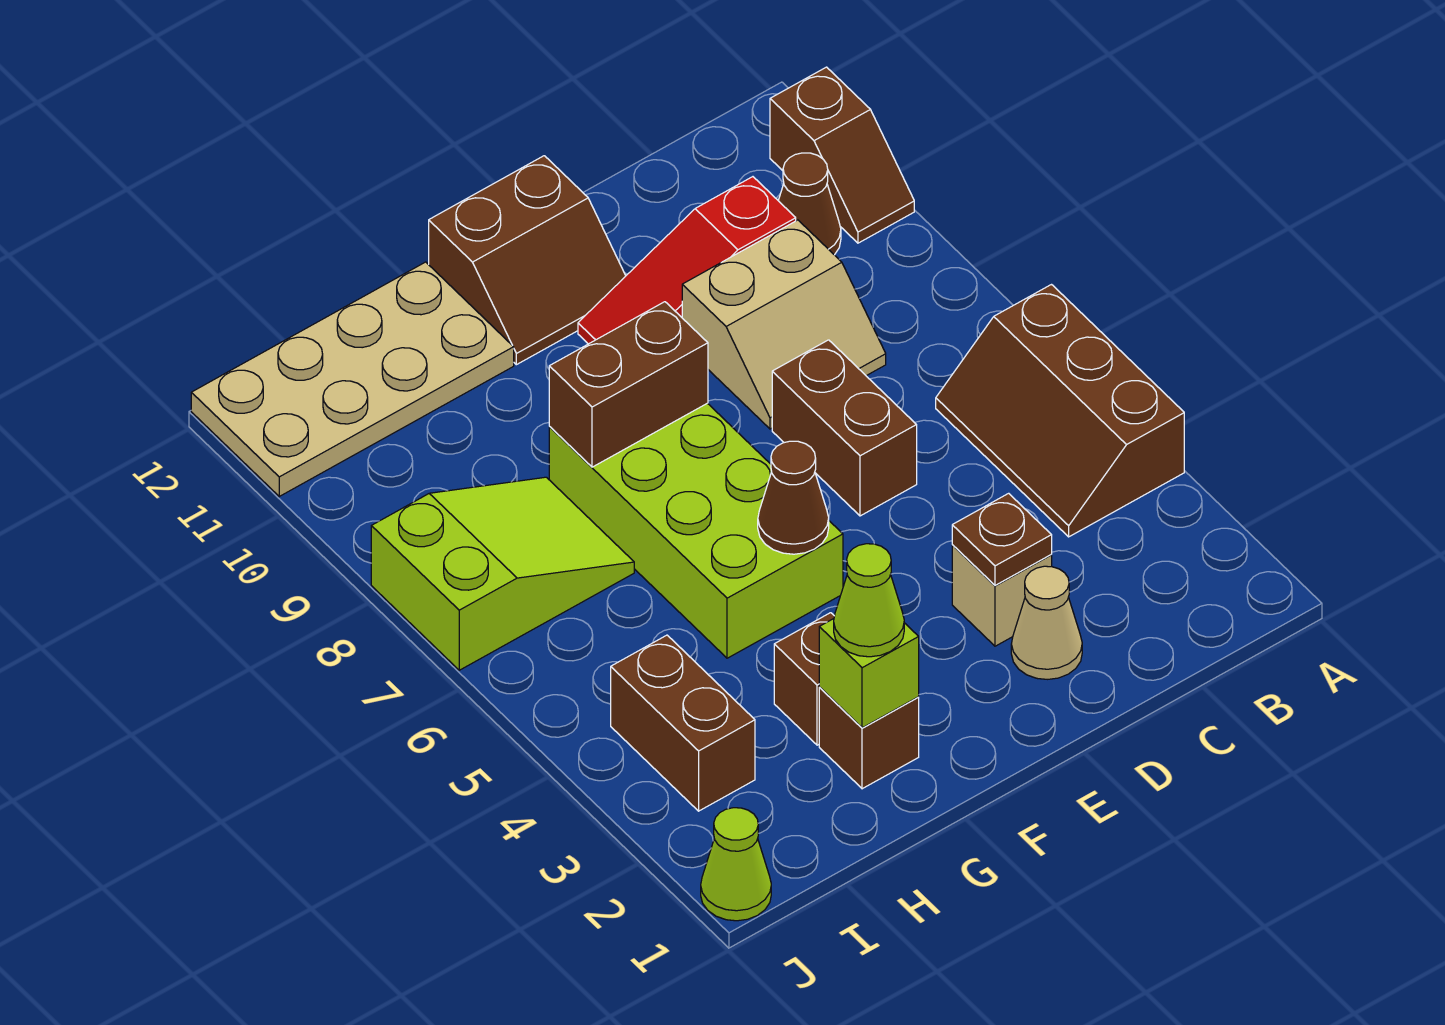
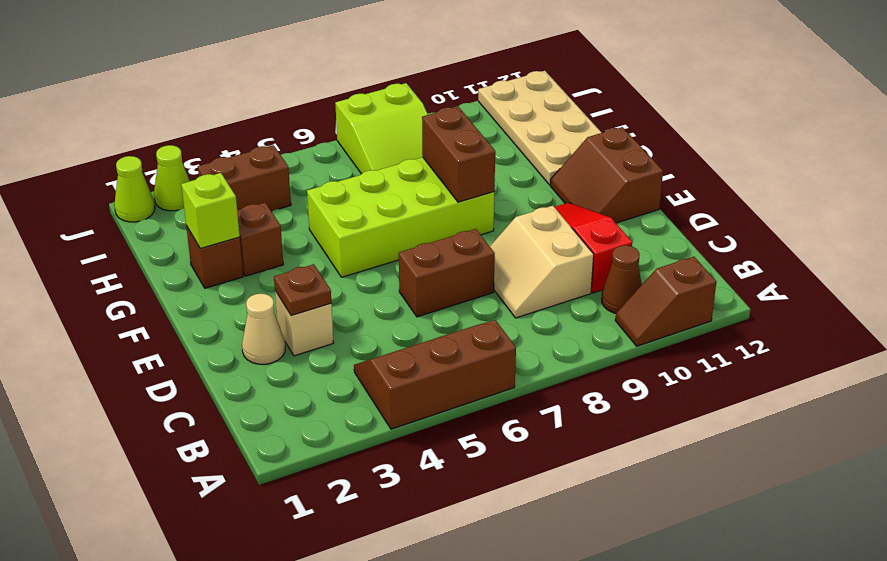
brown cone F5 level 2 -> none
lime cone G2 level 3 -> lime cone J2 level 1

